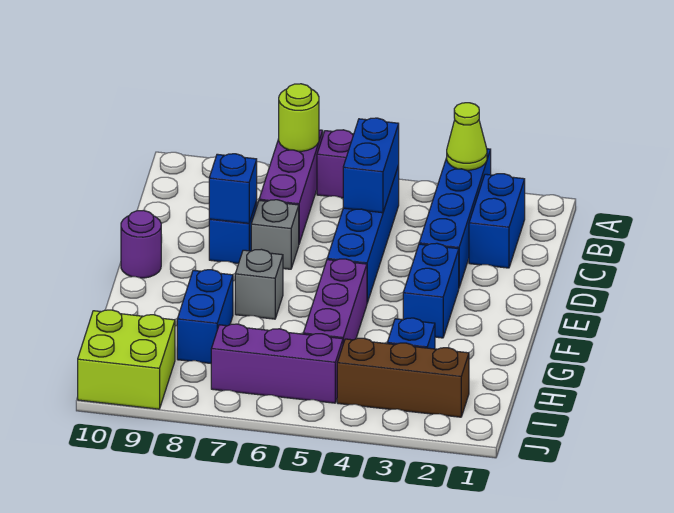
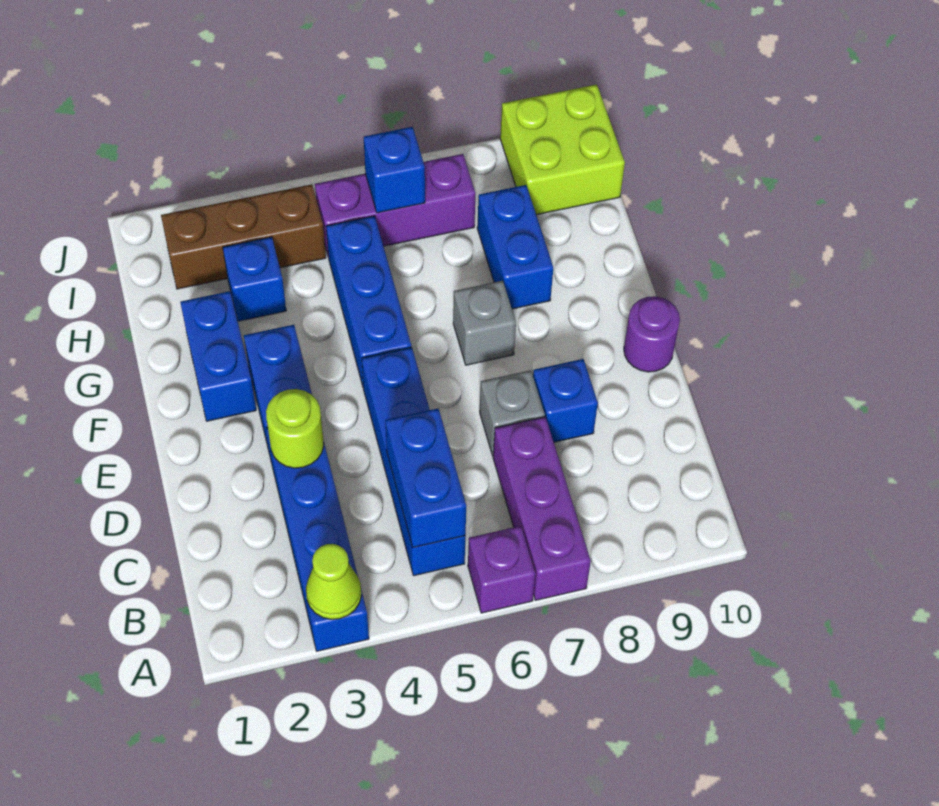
lime round brick A7 level 2 -> lime round brick D3 level 2
blue brick B2:C2 level 1 -> blue brick F2:G2 level 1
blue brick D8 level 2 -> blue brick I6 level 2
purple brick F5:H5 level 1 -> blue brick F5:H5 level 1

